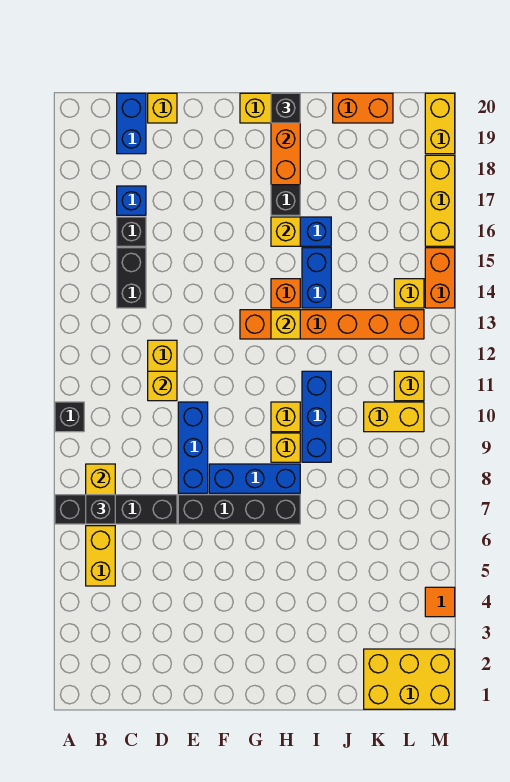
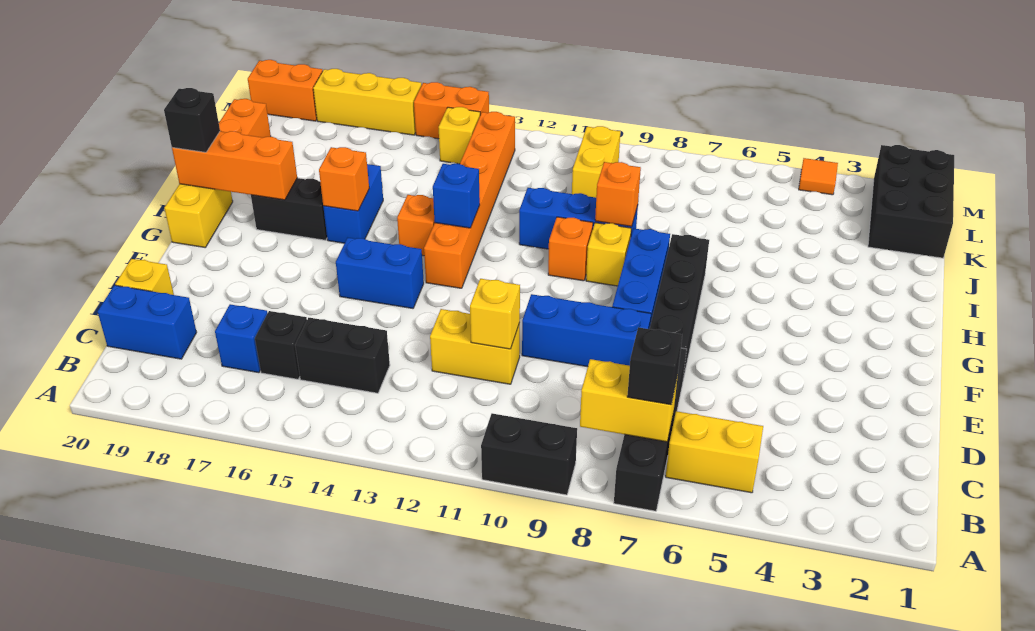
black brick A10 level 1 -> black brick A9:A10 level 1
yellow brick H10 level 1 -> orange brick H10 level 1
yellow brick H13 level 2 -> blue brick H13 level 2
yellow brick H16 level 2 -> orange brick H16 level 2
none -> orange brick I9 level 2
blue brick I14:I15 level 1 -> blue brick F14:F15 level 1
yellow brick K1:M2 level 1 -> black brick K1:M2 level 1
yellow brick L11 level 1 -> none
yellow brick M19:M20 level 1 -> orange brick M19:M20 level 1

